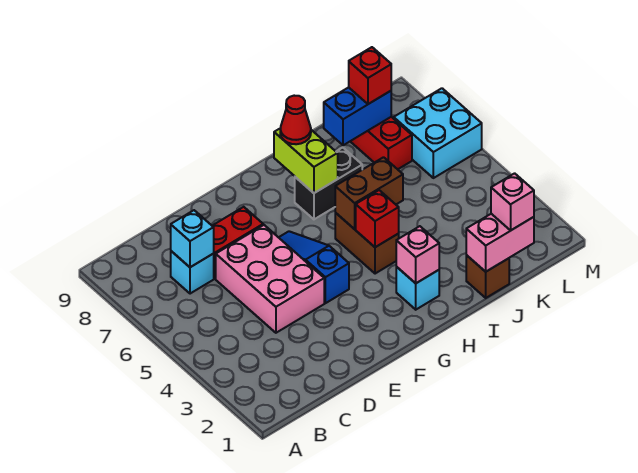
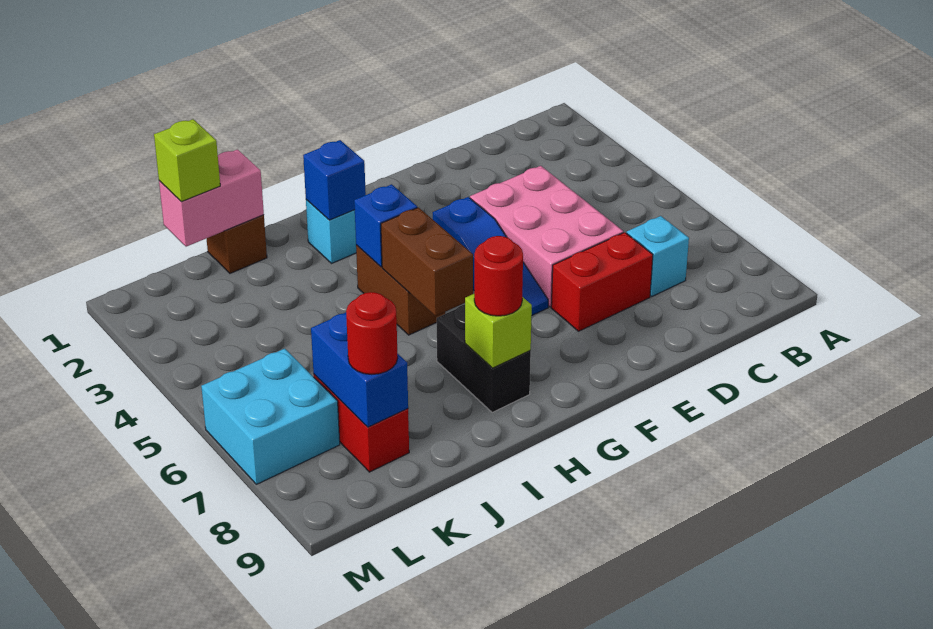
cyan brick C7 level 2 -> none
pink brick H2 level 2 -> blue brick H2 level 2
red brick H4 level 2 -> blue brick H4 level 2
brown brick H5:I5 level 2 -> brown brick H5:H6 level 2
black brick H7:I7 level 1 -> black brick H7:H8 level 1
lime brick H7:H8 level 2 -> lime brick H8 level 2
red cone H8 level 3 -> red round brick H8 level 3
blue brick J8:K8 level 2 -> blue brick K7:K8 level 2
pink brick K1 level 3 -> lime brick K1 level 3
red brick K8 level 3 -> red round brick K8 level 3

